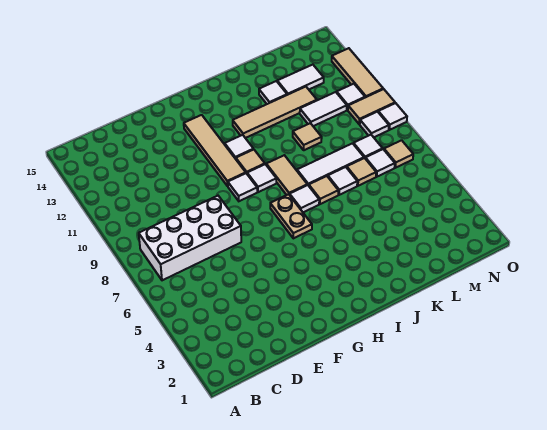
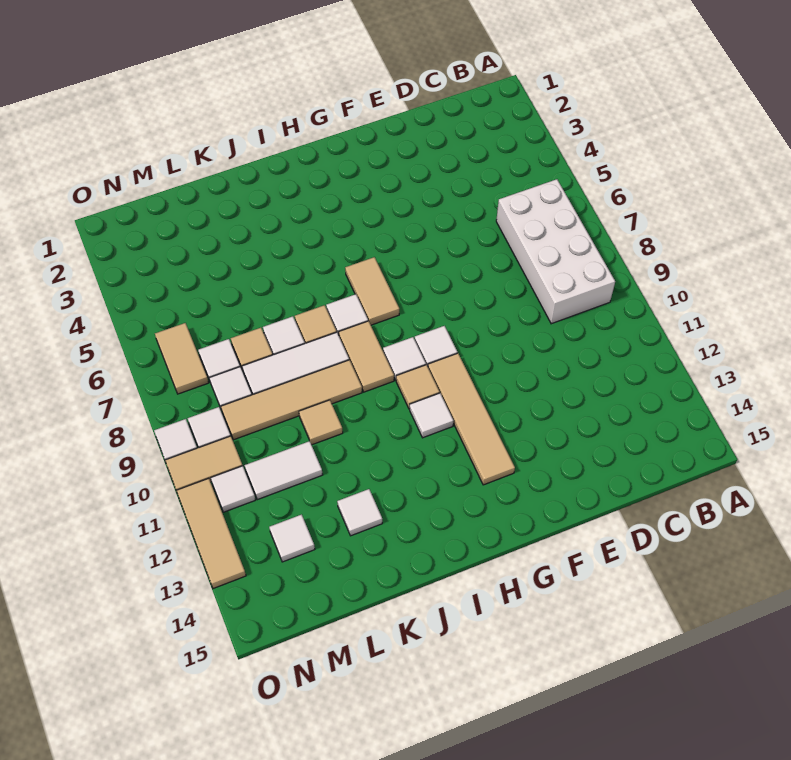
white brick B7:E8 level 1 -> white brick B6:C9 level 1
tan plate H6:H7 level 1 -> tan tile H6:H7 level 1
tan tile I12:L12 level 1 -> tan tile J9:M9 level 1
white tile L13:M13 level 1 -> white tile M13 level 1
tan tile N7 level 1 -> tan tile N6:N7 level 1

